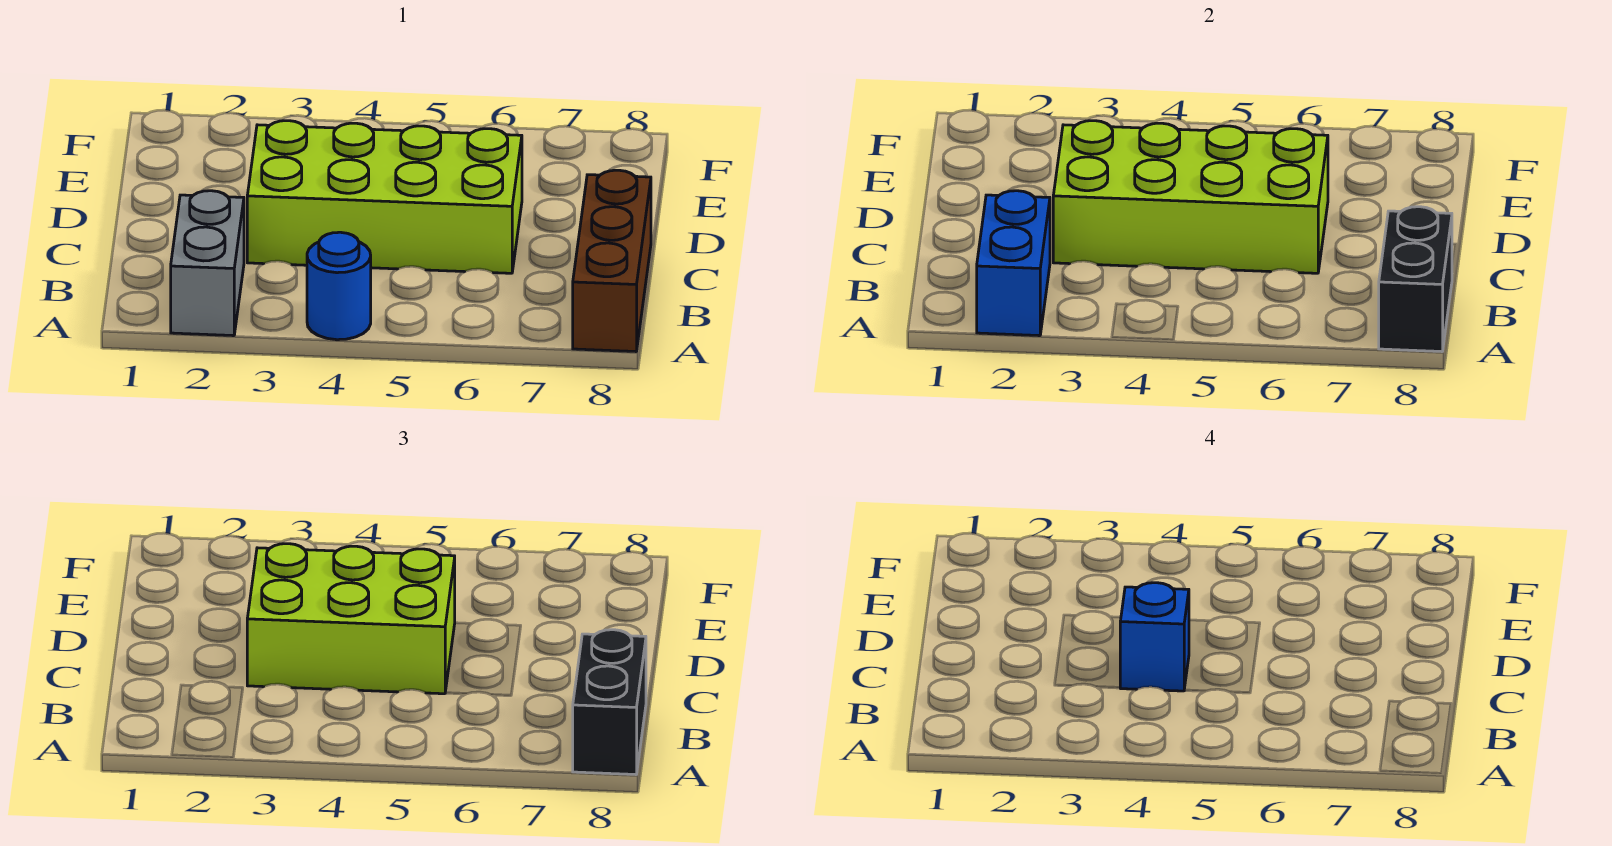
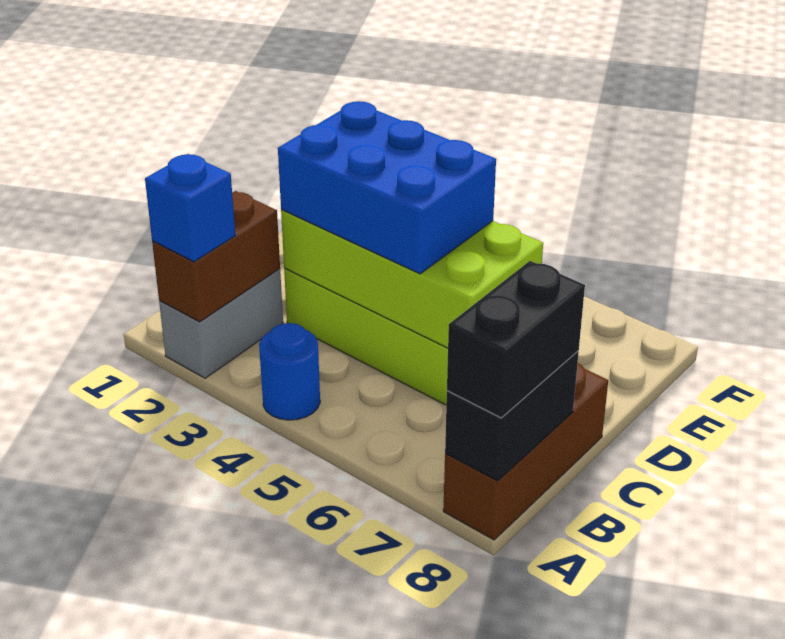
blue brick A2:B2 level 2 -> brown brick A2:B2 level 2
lime brick C3:D5 level 3 -> blue brick C3:D5 level 3
blue brick C4 level 4 -> blue brick A2 level 3

